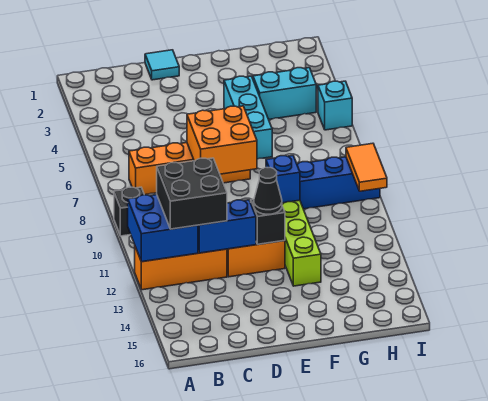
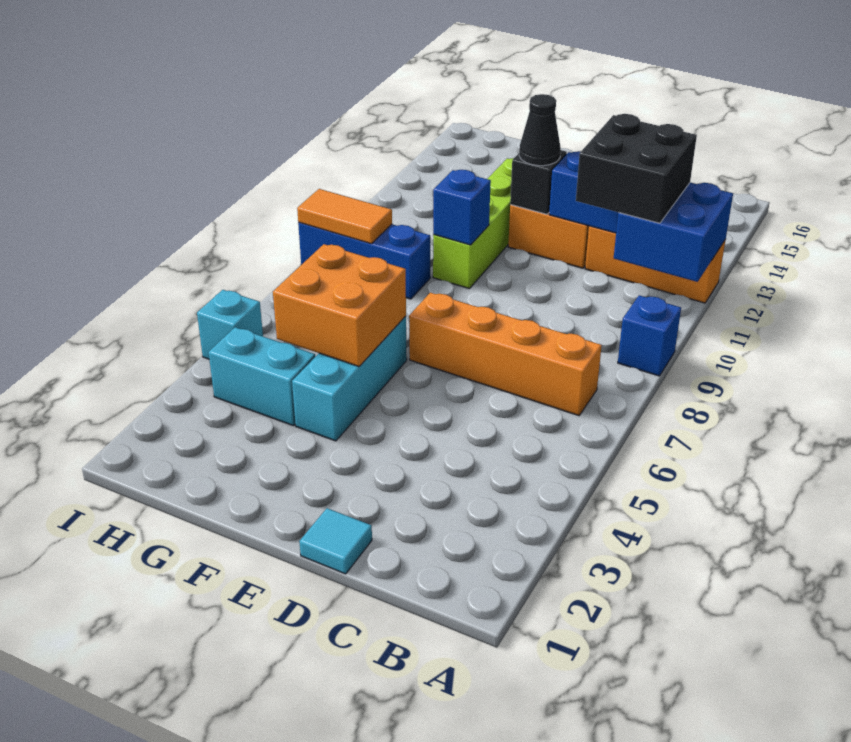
black brick A9 level 1 -> blue brick A9 level 1
orange brick D7:E8 level 2 -> orange brick F5:G6 level 2
orange tile I9:I10 level 2 -> orange tile H9:I9 level 2

